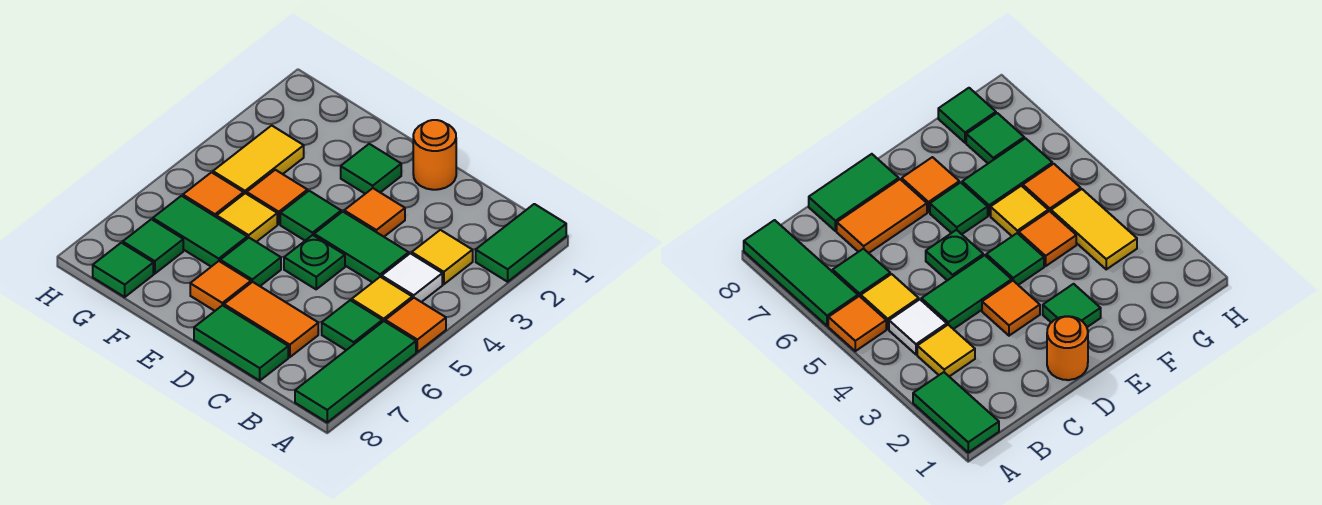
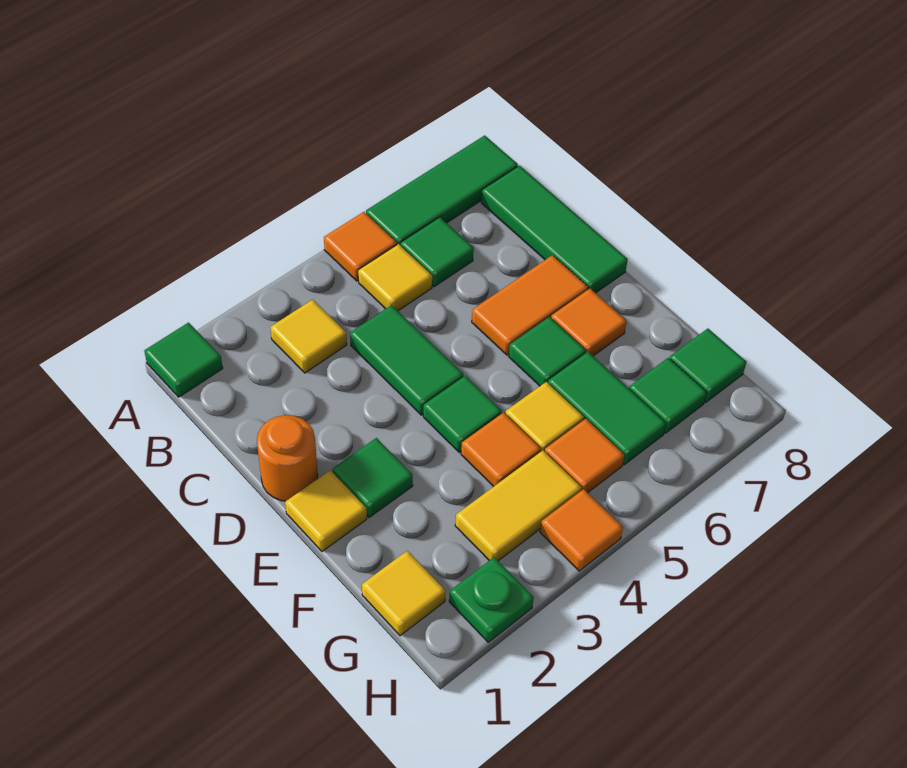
green tile A1:A2 level 1 -> green tile A1 level 1
white tile B4 level 1 -> none
orange tile C7:D7 level 1 -> orange tile D6:D7 level 1
green tile C8:D8 level 1 -> green tile B8:D8 level 1
orange tile D3 level 1 -> orange tile H4 level 1
green plate D5 level 1 -> green plate H2 level 1
none -> yellow tile E1 level 1
none -> yellow tile G1 level 1

